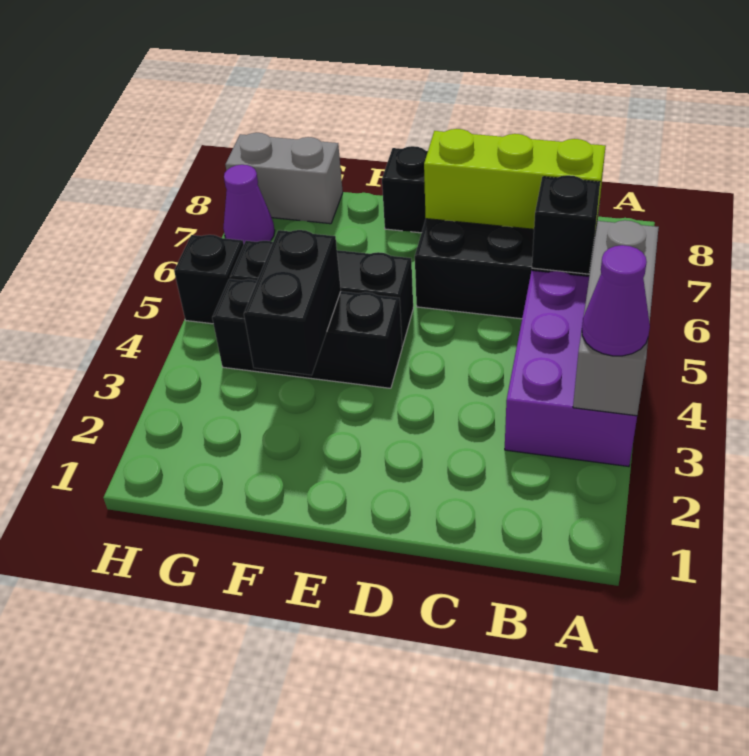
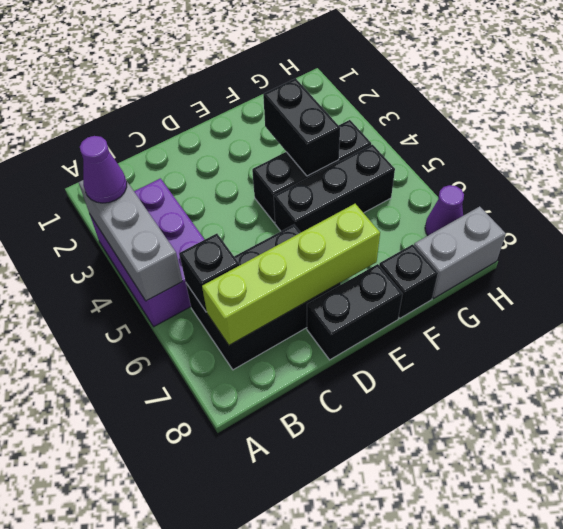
lime brick B7:D7 level 2 -> lime brick B7:E7 level 2
black brick H5 level 1 -> black brick F8 level 1

